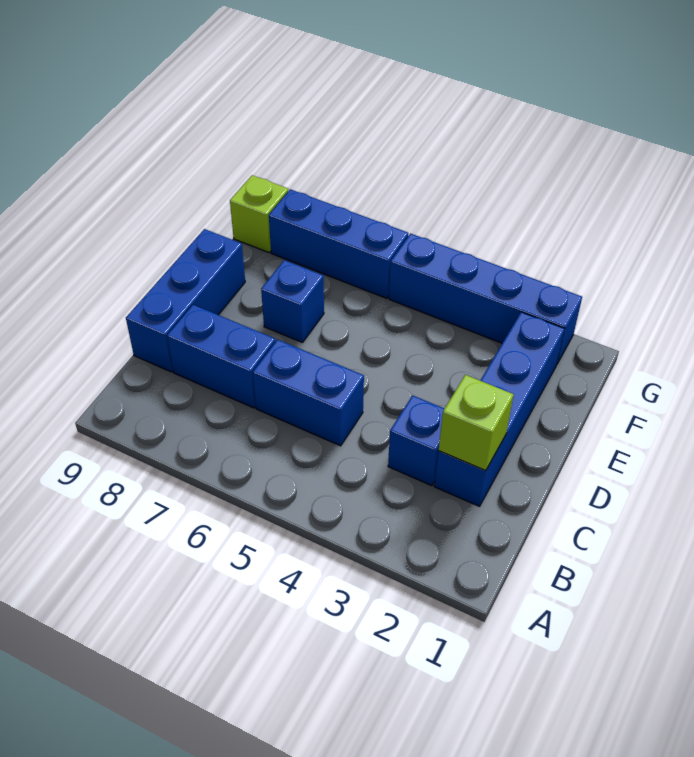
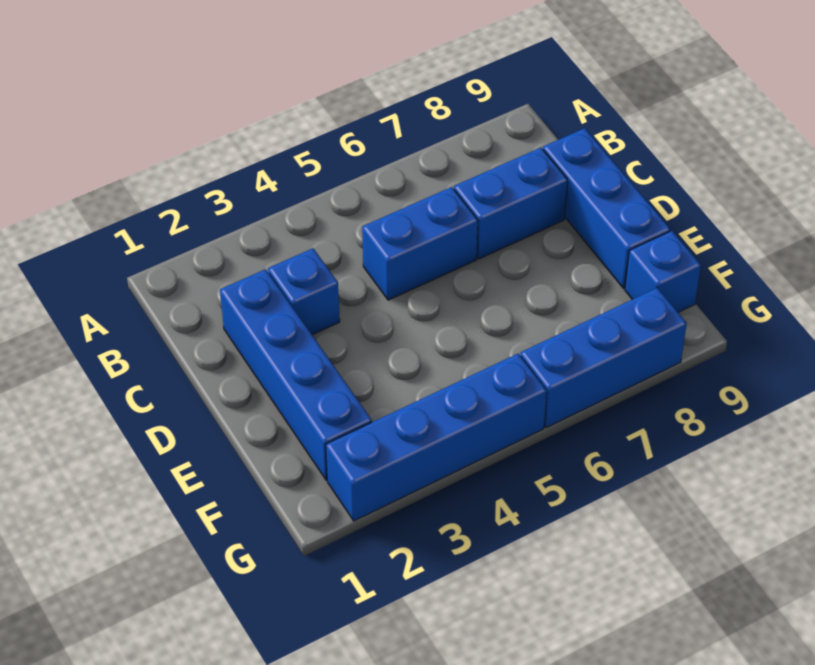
lime brick C2 level 2 -> none
blue brick E7 level 1 -> blue brick F9 level 1
lime brick G9 level 1 -> none

